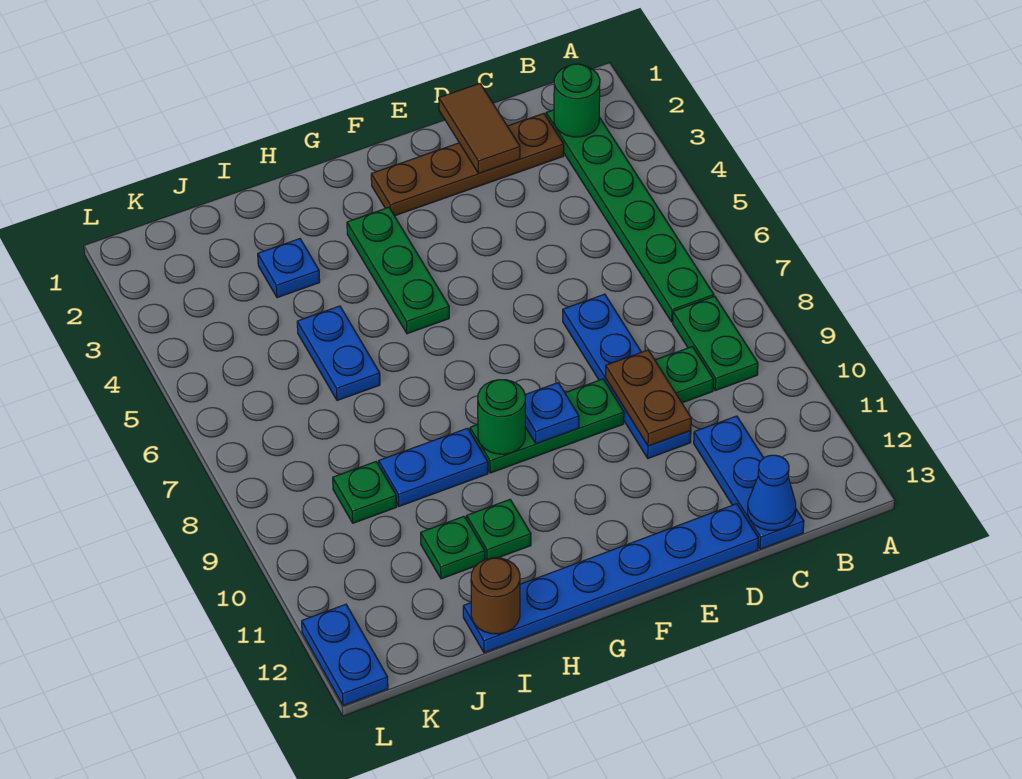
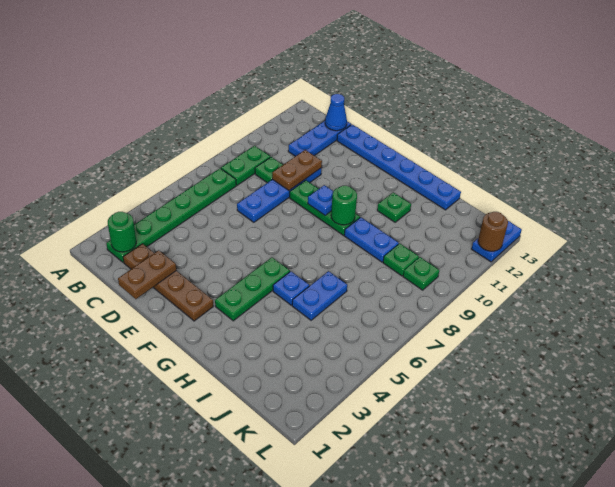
brown tile D1:D2 level 2 -> brown plate D1:D2 level 2
blue plate I3 level 1 -> blue plate H5 level 1
green plate I11 level 1 -> green plate K9 level 1
brown round brick I13 level 2 -> brown round brick L12 level 2

